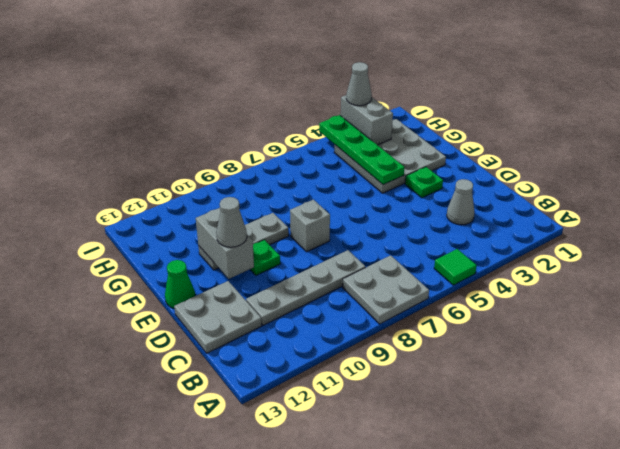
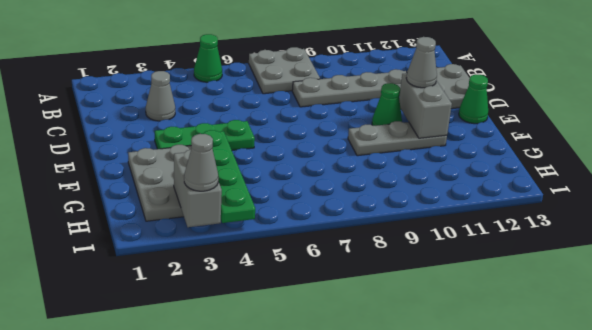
green tile A5 level 1 -> green cone A5 level 1
green plate E3 level 1 -> green plate E3:E5 level 1
grey brick E8 level 1 -> none
green plate E10 level 1 -> green cone E10 level 1

